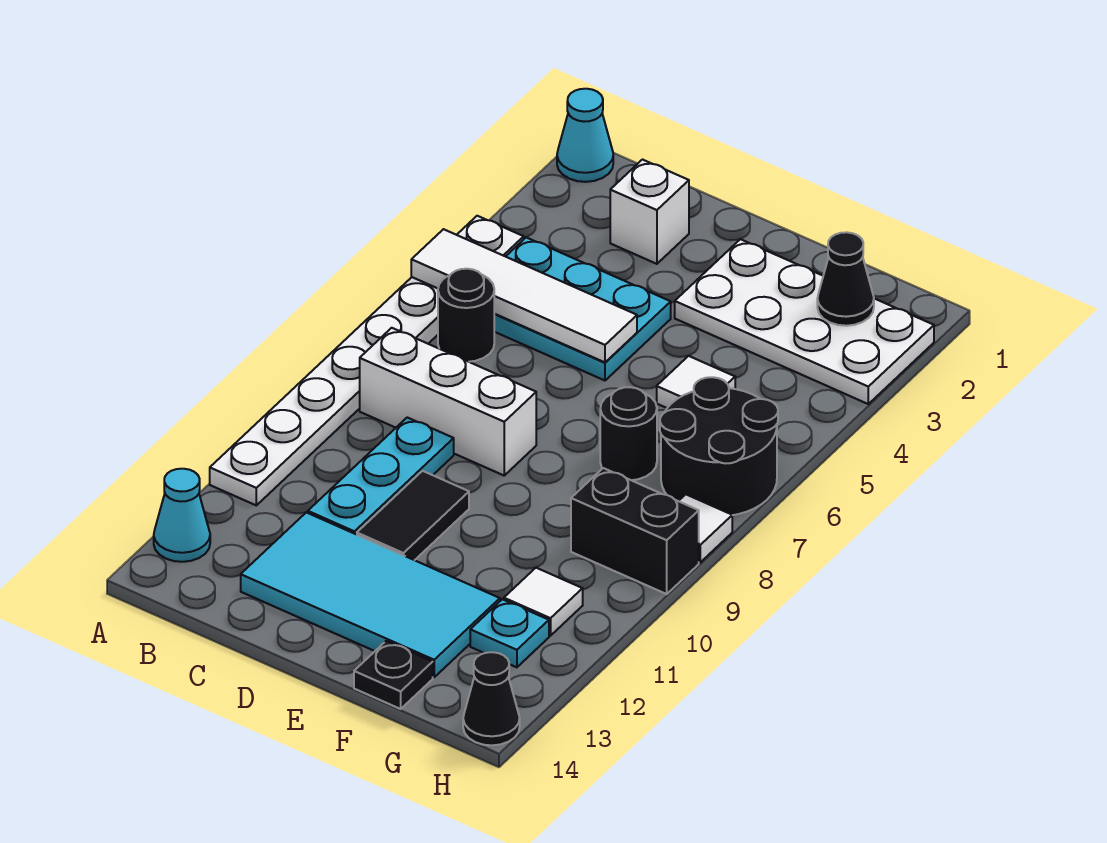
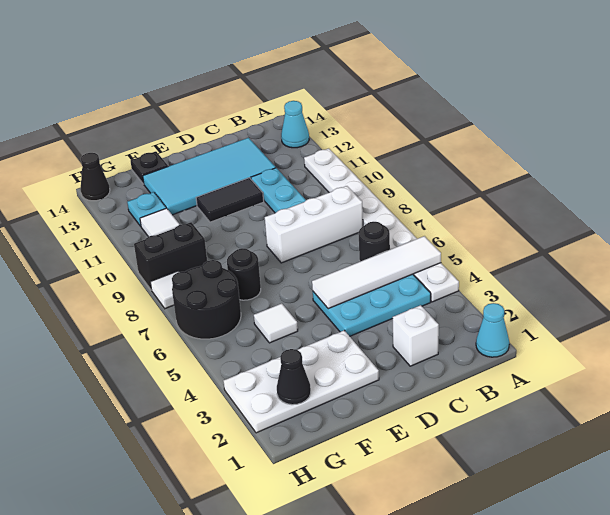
black tile D10:D11 level 1 -> black tile D11:E11 level 1

